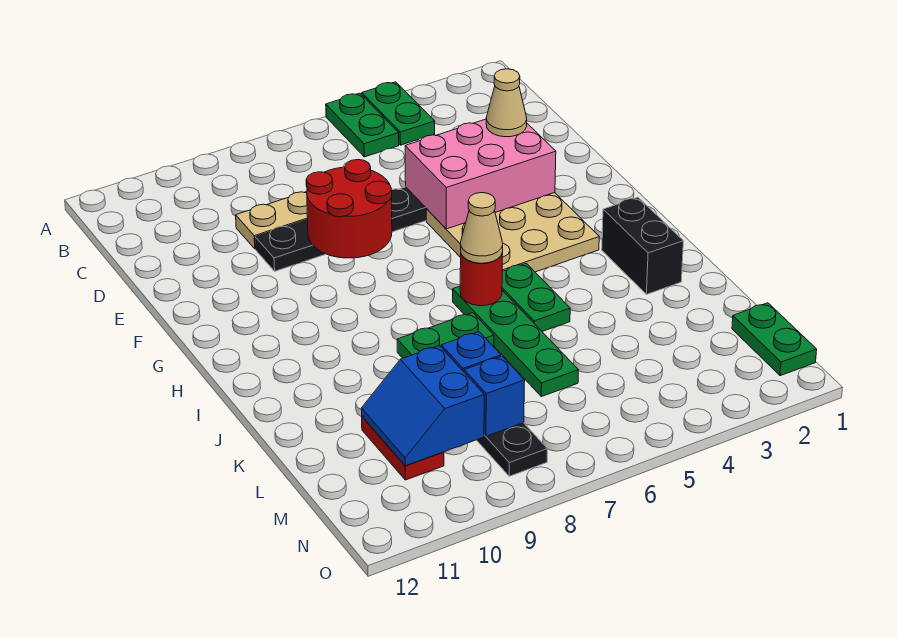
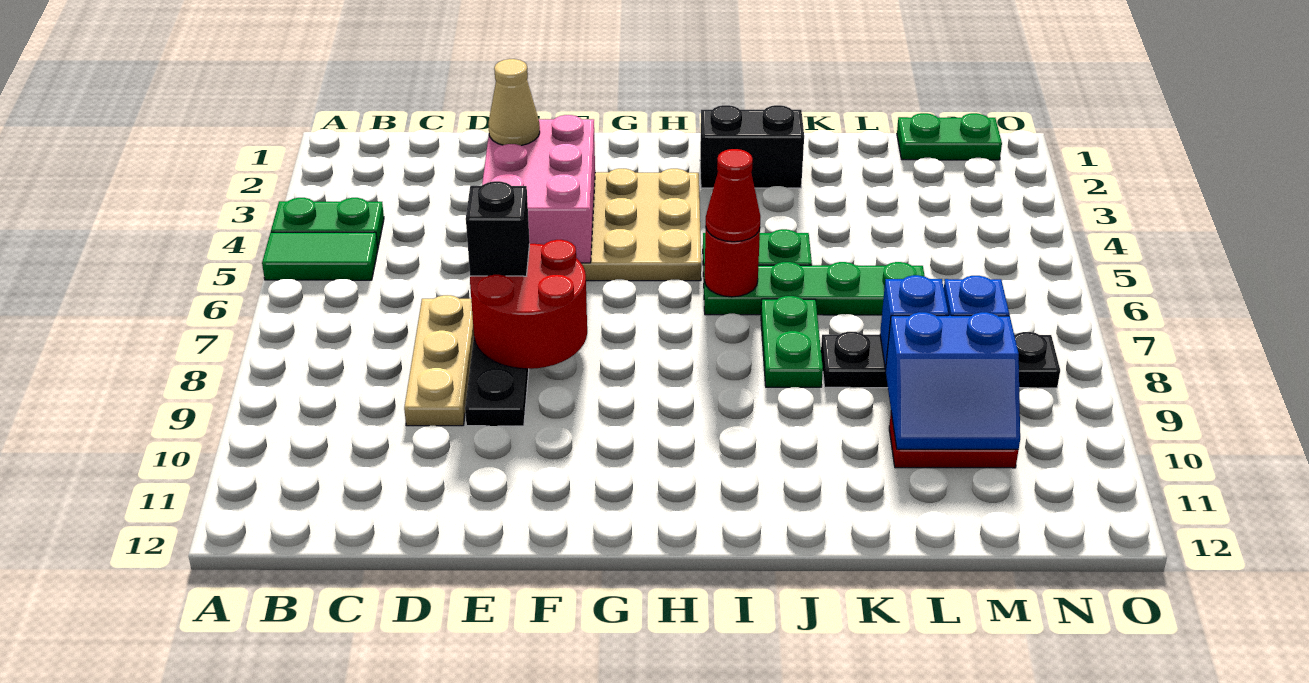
green plate A5:B5 level 1 -> green tile A5:B5 level 1
none -> black brick E7 level 3
tan cone I6 level 3 -> red cone I6 level 3

